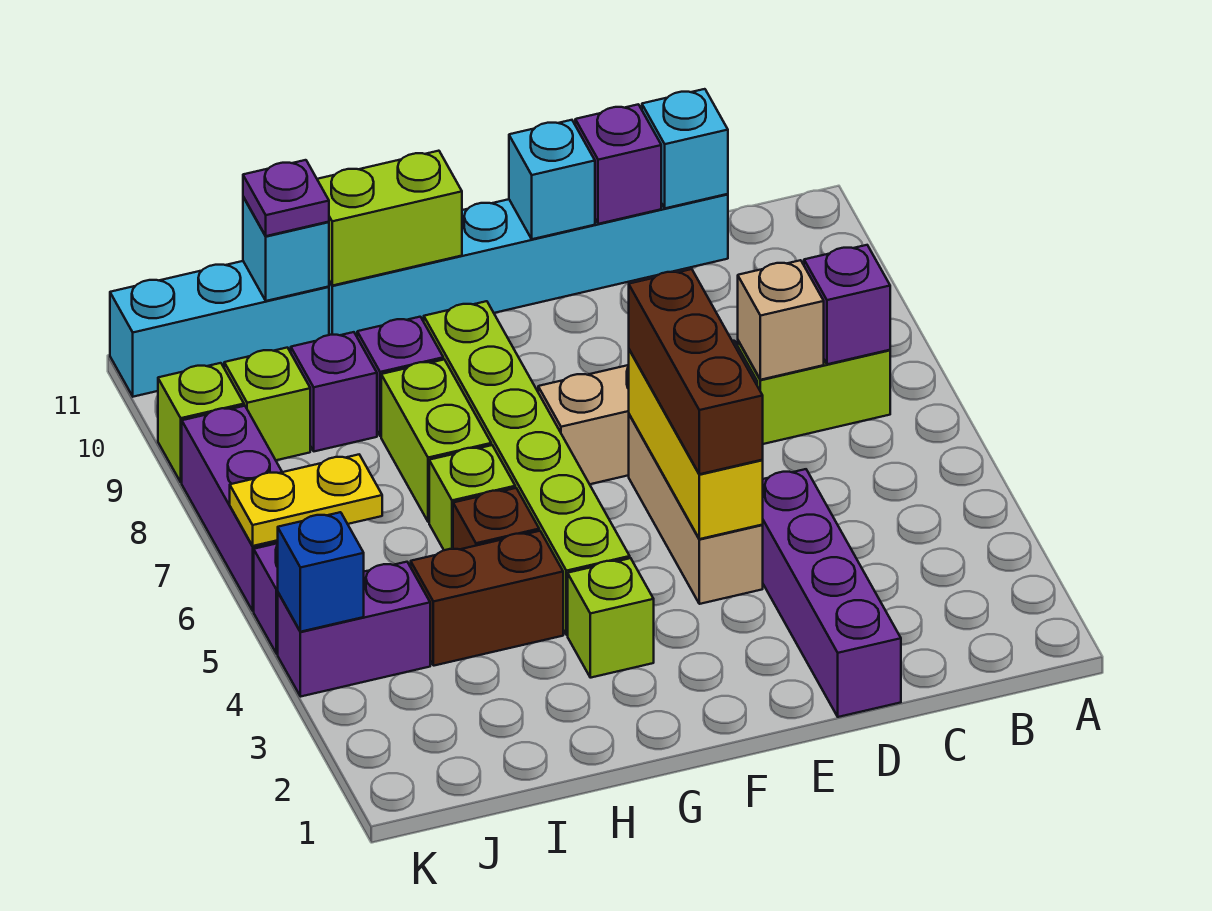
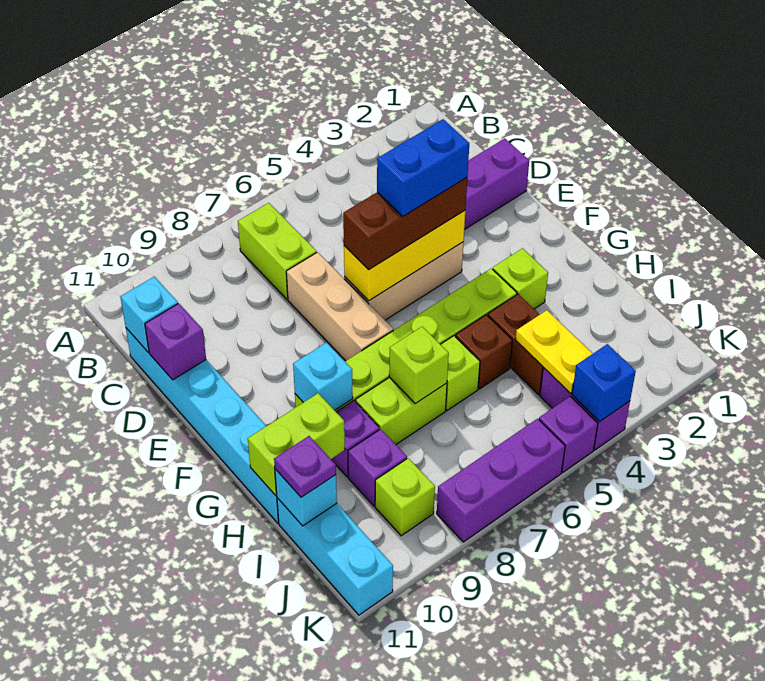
purple brick B7 level 2 -> none
tan brick C7 level 2 -> none
none -> blue brick E4:E5 level 4
cyan brick E11 level 2 -> cyan brick G9 level 2
lime brick G11:H11 level 2 -> lime brick H10:H11 level 2
yellow plate J6:K6 level 2 -> yellow plate I4:J4 level 2
lime brick K9 level 1 -> lime brick H7 level 2

